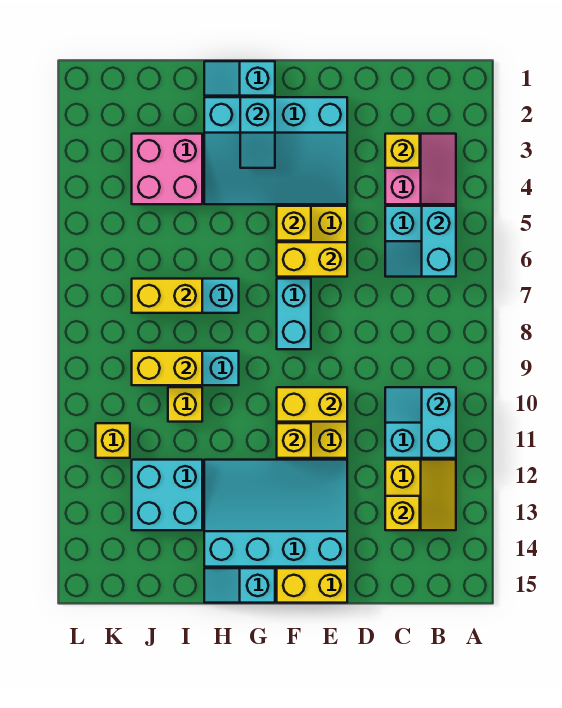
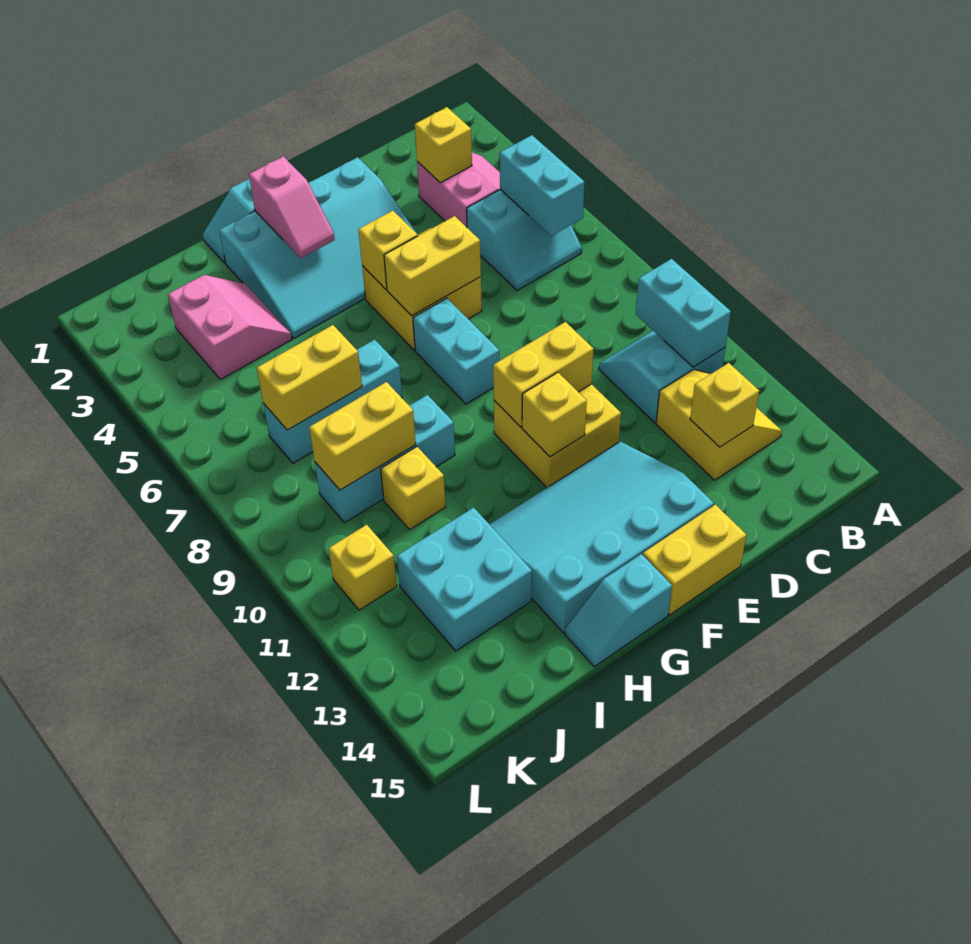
cyan slope G2:G3 level 2 top 2 -> pink slope G2:G3 level 2 top 2
pink brick I3:J4 level 1 -> pink slope I3:J4 level 1 top J

